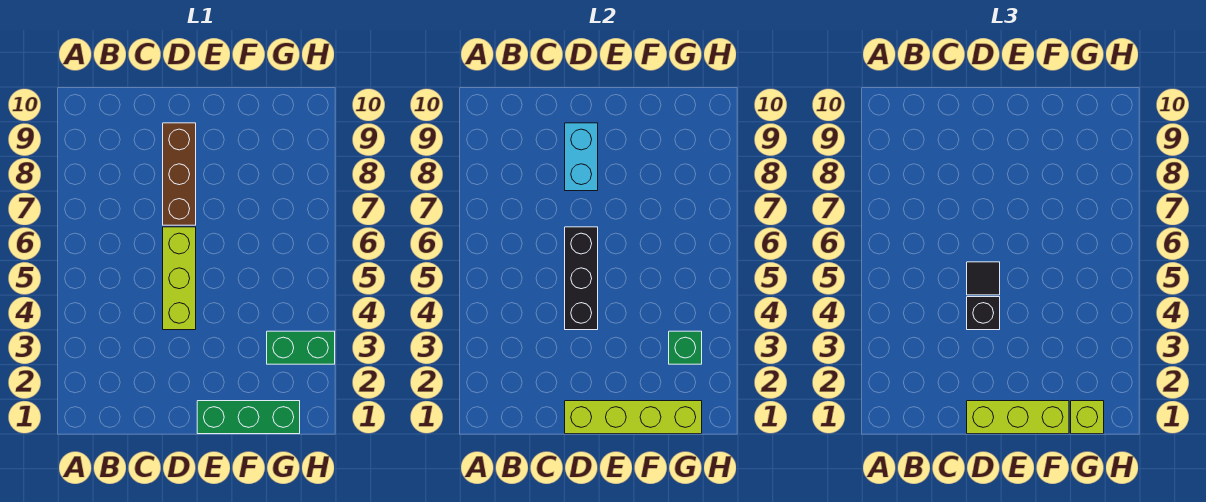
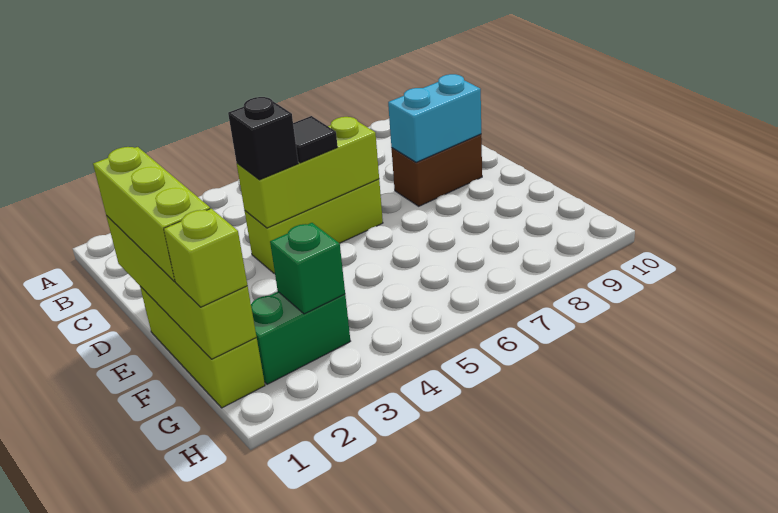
black brick D4:D6 level 2 -> lime brick D4:D6 level 2
brown brick D7:D9 level 1 -> brown brick D8:D9 level 1
green brick E1:G1 level 1 -> lime brick E1:G1 level 1
green brick G3:H3 level 1 -> green brick G2:G3 level 1

